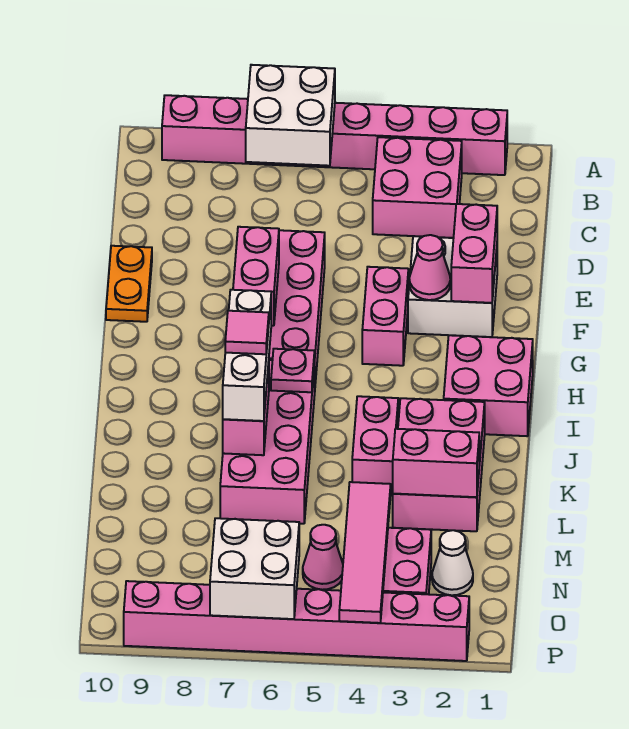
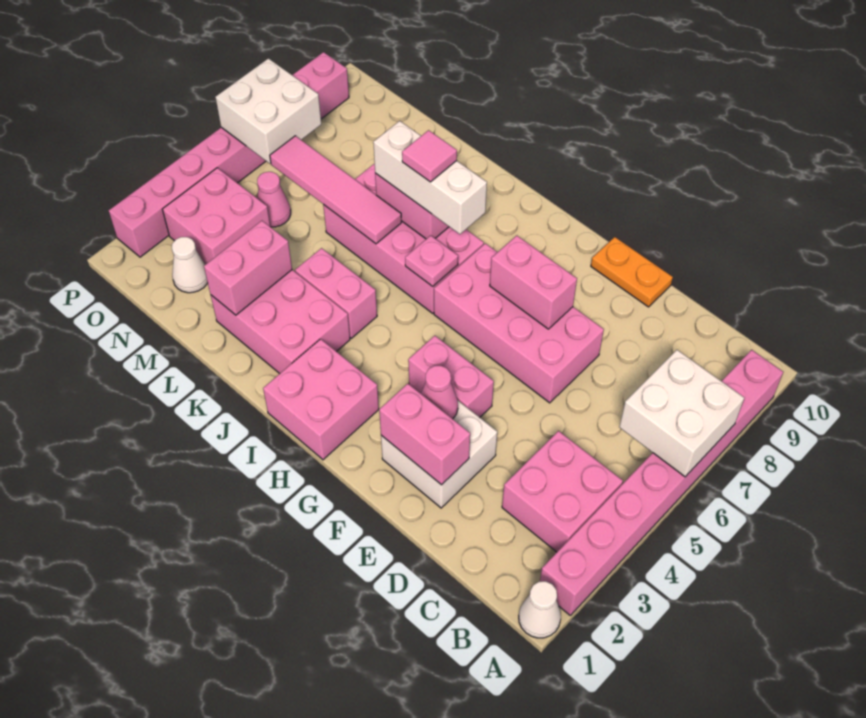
none -> white cone A1 level 1
pink tile M4:P4 level 2 -> pink tile K6:N6 level 2

